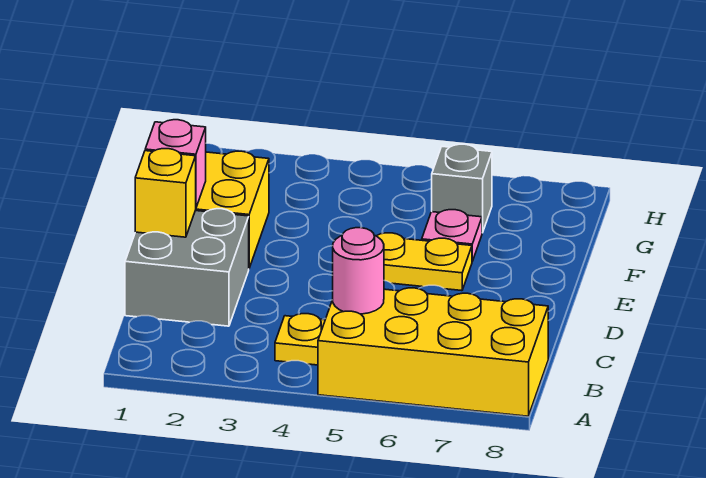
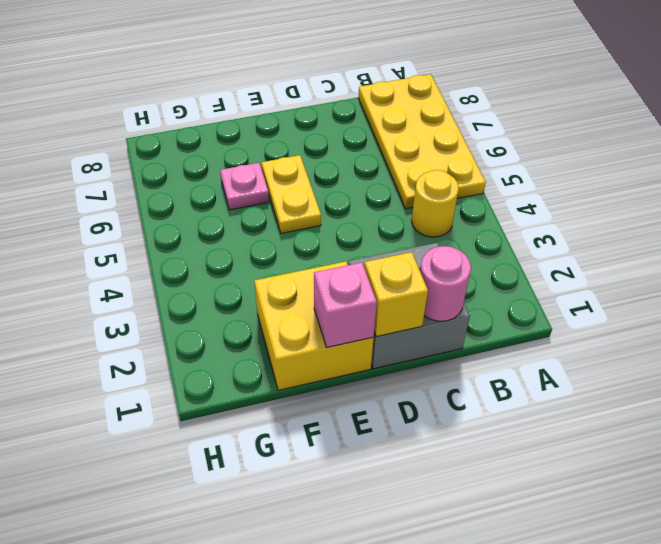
yellow brick A5:B8 level 1 -> yellow plate A5:B8 level 1
yellow plate B4 level 1 -> yellow round brick B4 level 1
pink round brick B5 level 2 -> pink round brick C1 level 2
grey brick G6 level 1 -> none

